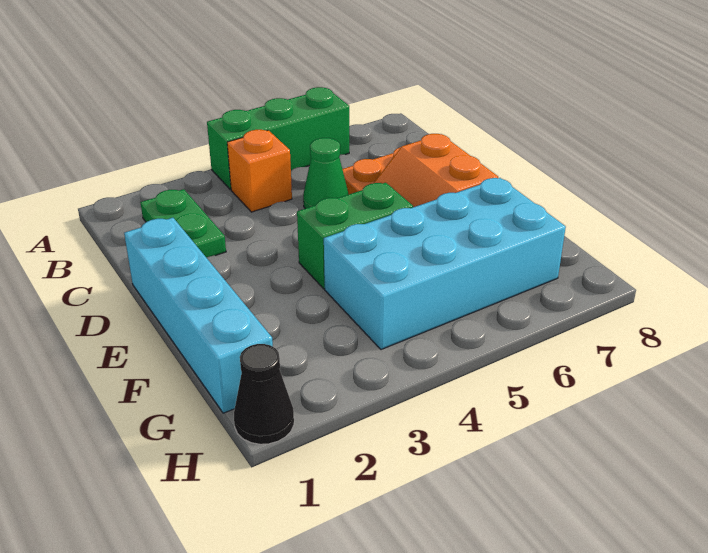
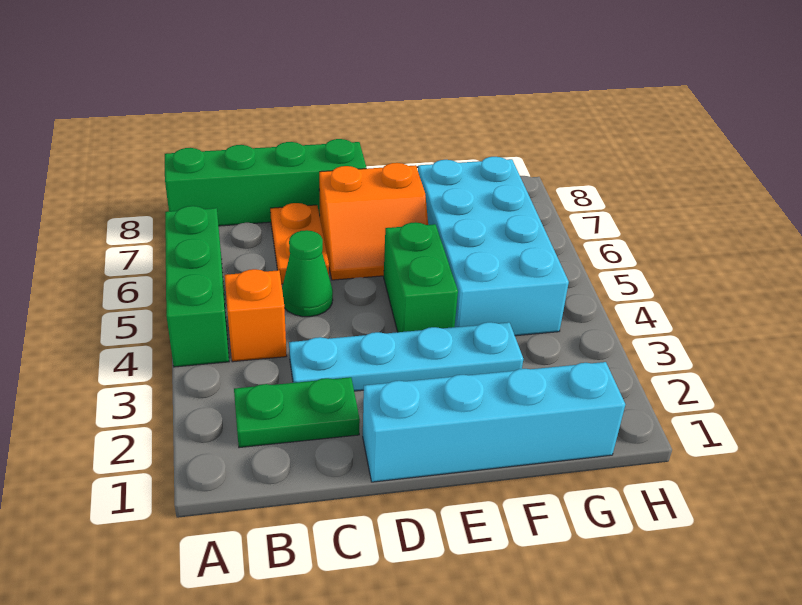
none -> green brick A8:D8 level 1
none -> cyan plate C3:F3 level 1
black cone H1 level 1 -> none

